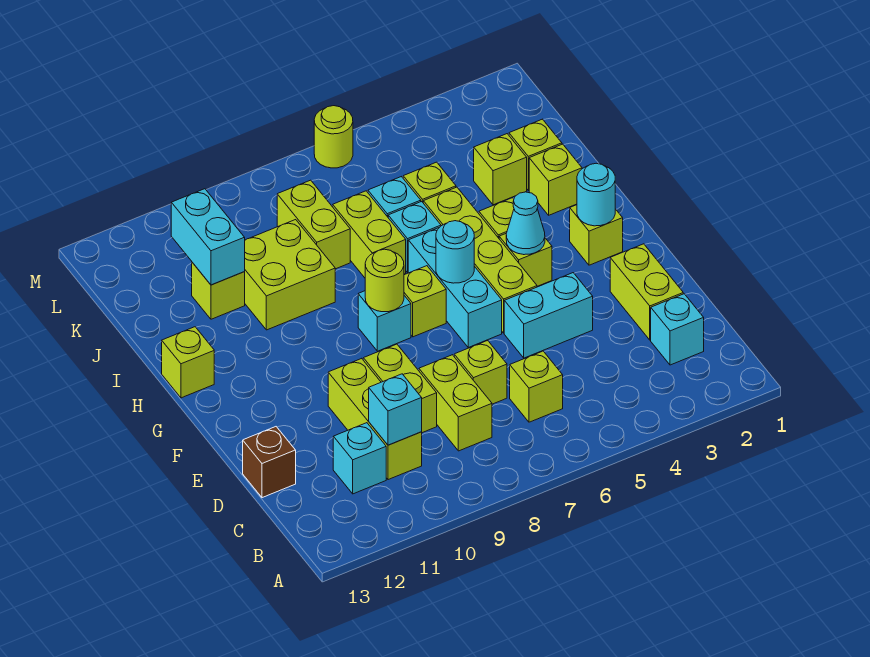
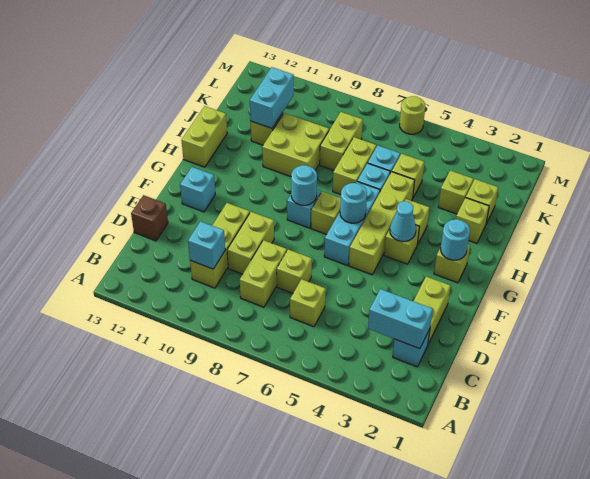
cyan brick C11 level 1 -> cyan brick F12 level 1
cyan brick E4:E5 level 1 -> cyan brick C2:C3 level 2
lime round brick G8 level 2 -> cyan round brick G8 level 2
lime brick H13 level 1 -> lime brick H13:I13 level 1

